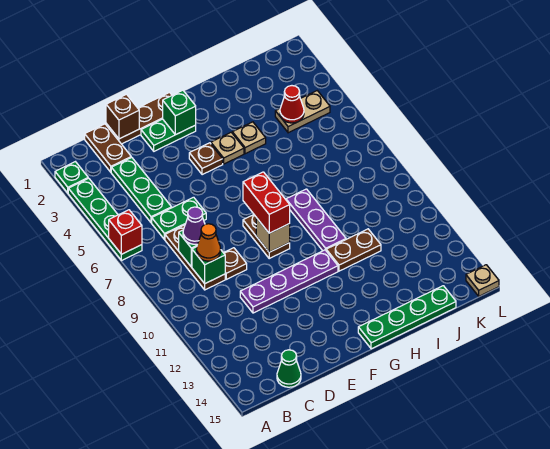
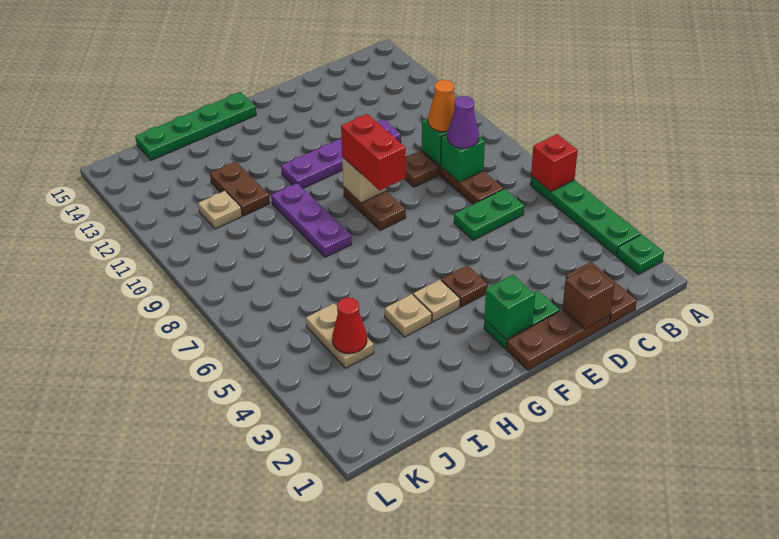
green plate C3:C5 level 1 -> none
green cone C15 level 1 -> none
brown plate H11:I11 level 1 -> brown plate I11:I12 level 1
tan plate J4:K4 level 1 -> tan plate J4:J5 level 1
tan plate L15 level 1 -> tan plate J11 level 1

